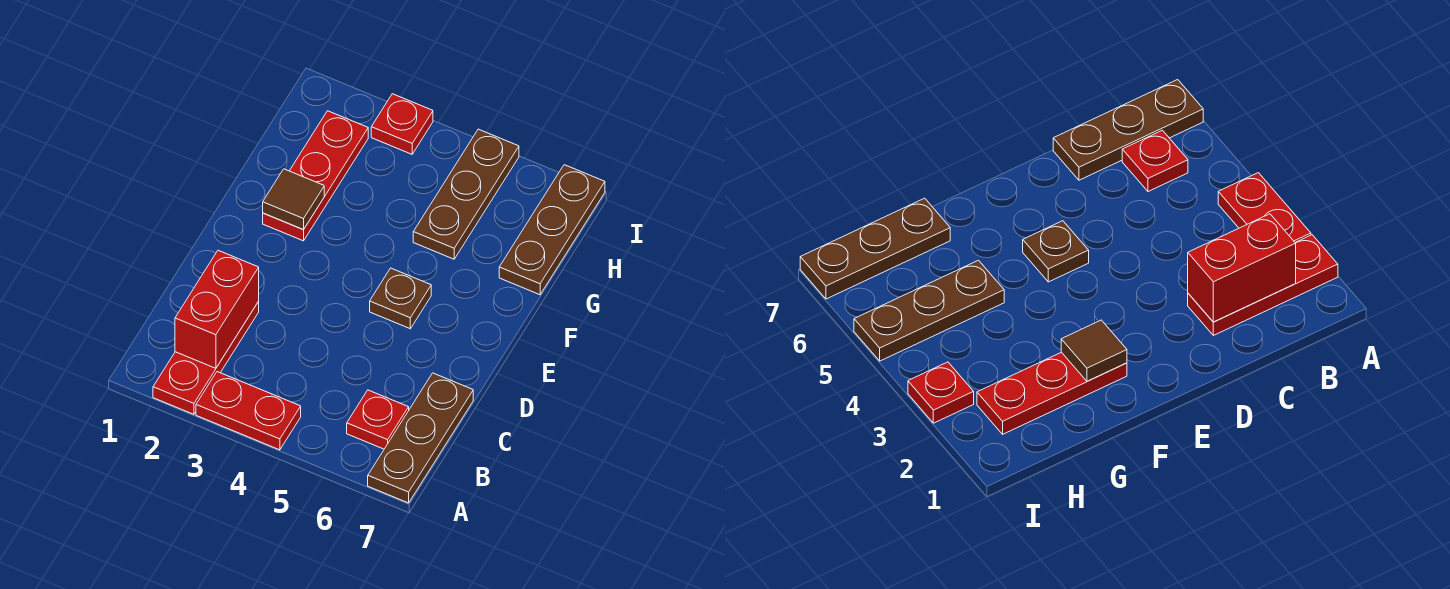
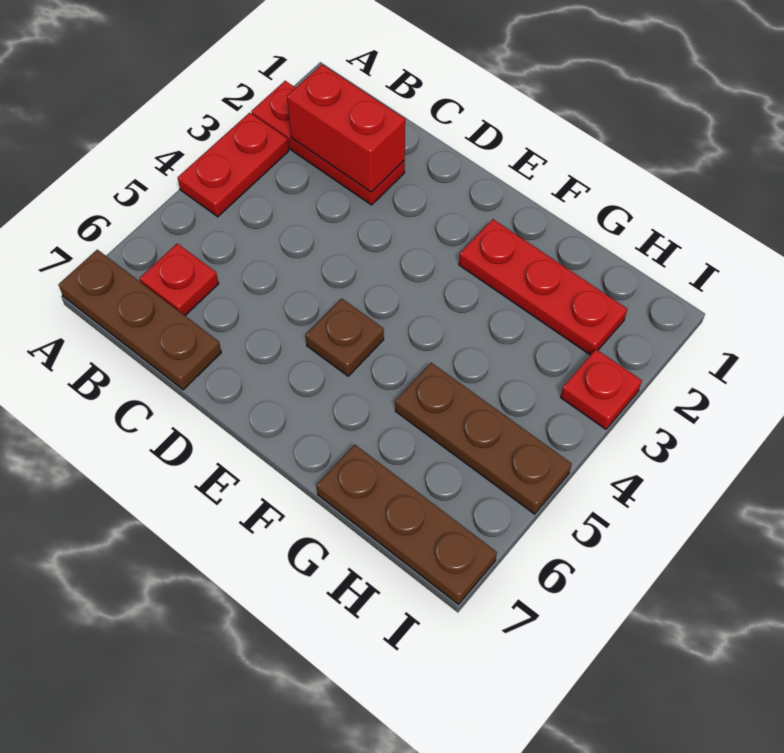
brown tile F2 level 2 -> none

